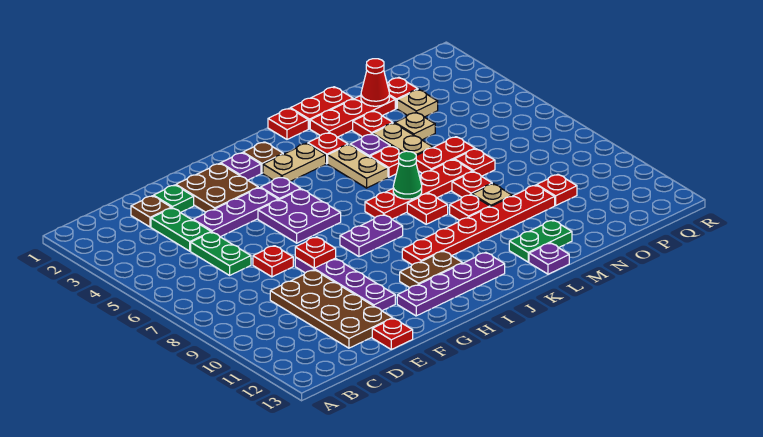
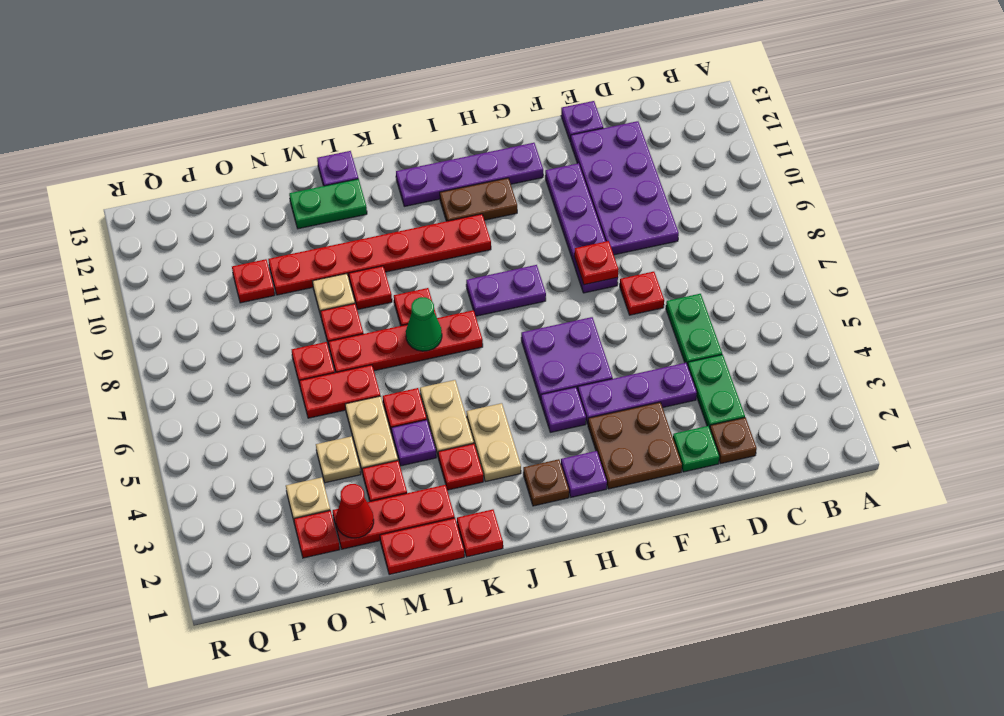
brown plate D9:E12 level 1 -> purple plate D9:E12 level 1
red plate E13 level 1 -> purple plate E13 level 1
tan plate I3:J3 level 1 -> tan plate J3:J4 level 1

